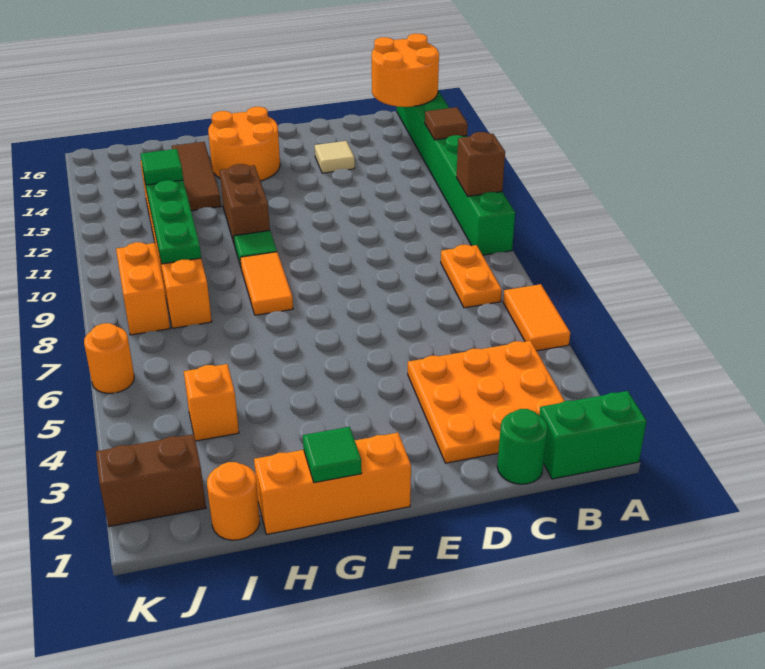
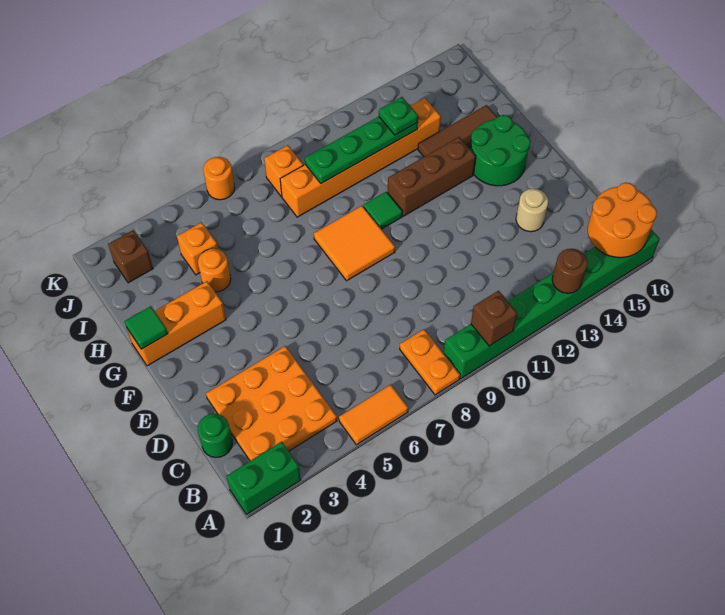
green brick A1:B1 level 1 -> green brick A1:A2 level 1
brown tile A13 level 2 -> brown round brick A13 level 2
orange plate B7:B8 level 1 -> orange plate A8:B8 level 1
tan tile D14 level 1 -> tan round brick D14 level 1
orange brick F1:H1 level 1 -> orange brick G1:G3 level 1
orange round brick F14:G15 level 1 -> green round brick F14:G15 level 1
orange tile G8:G9 level 1 -> orange tile F8:G9 level 1
brown brick G11:G12 level 1 -> brown brick G11:G13 level 1
orange round brick I1 level 1 -> orange round brick H4 level 1
green tile I12 level 3 -> green plate I12 level 3
brown brick J2:K2 level 1 -> brown brick J2 level 1
orange brick J8:J9 level 1 -> orange brick J8 level 1

